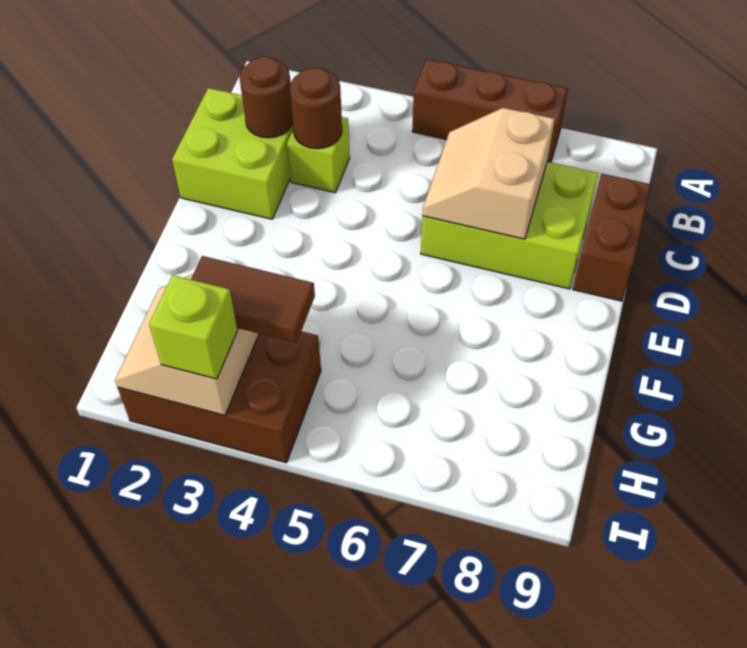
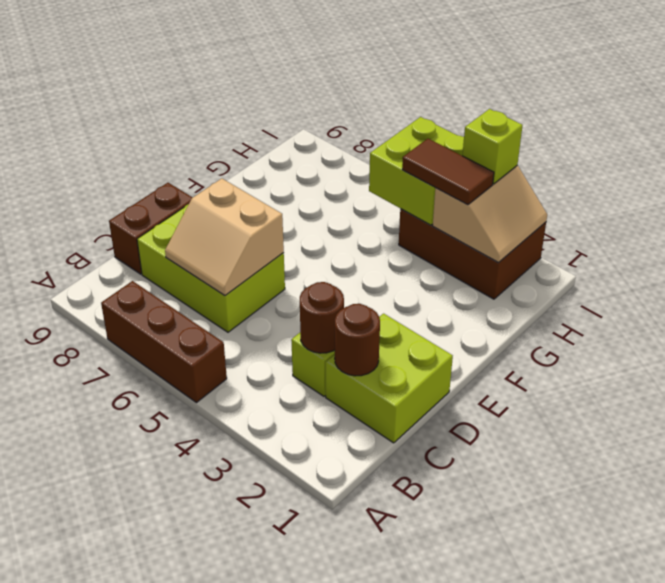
tan slope C6:D7 level 2 top 7 -> tan slope C6:D7 level 2 top D
none -> lime brick H4:I5 level 2

